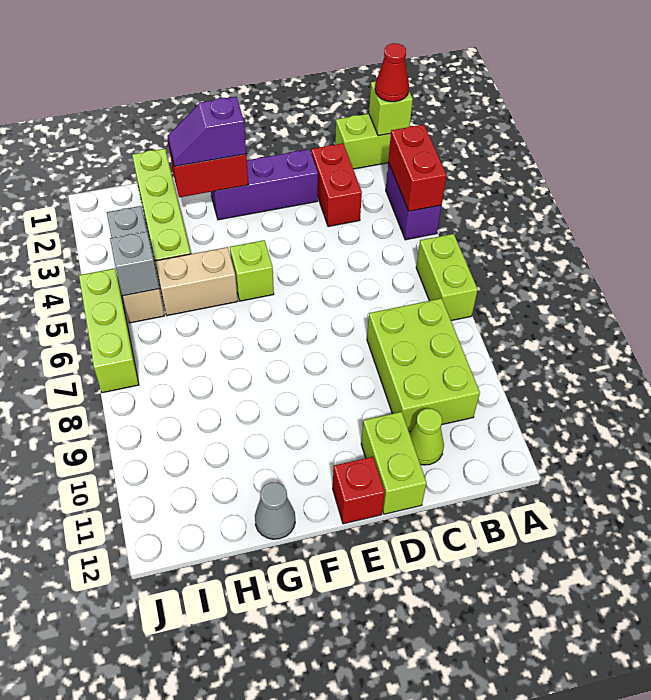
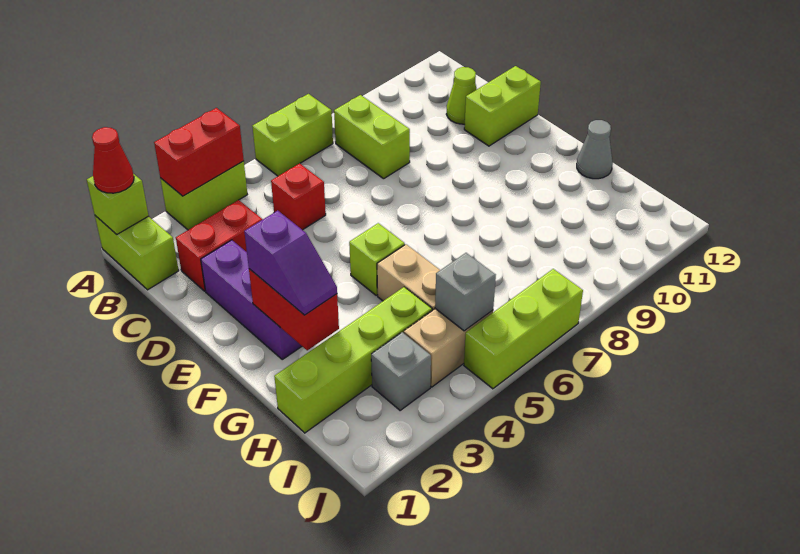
purple brick A3:A4 level 1 -> lime brick A3:A4 level 1
lime brick B8:C10 level 1 -> lime brick B8:C8 level 1
red brick E12 level 1 -> red brick C5 level 1

